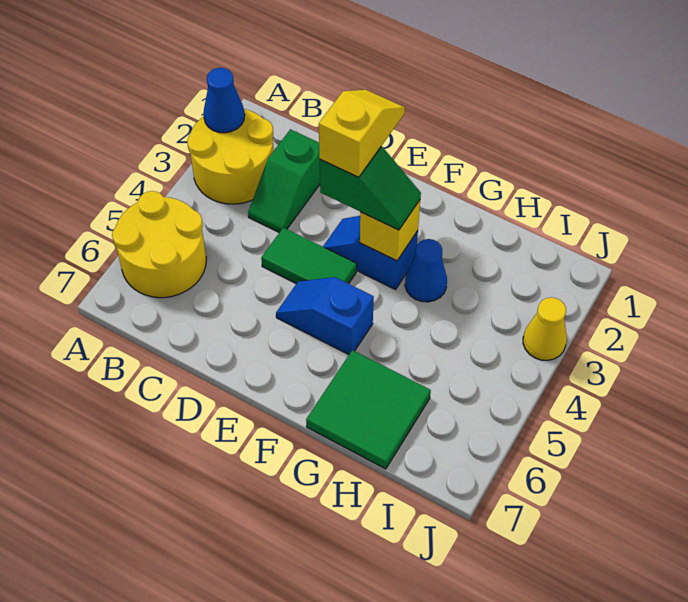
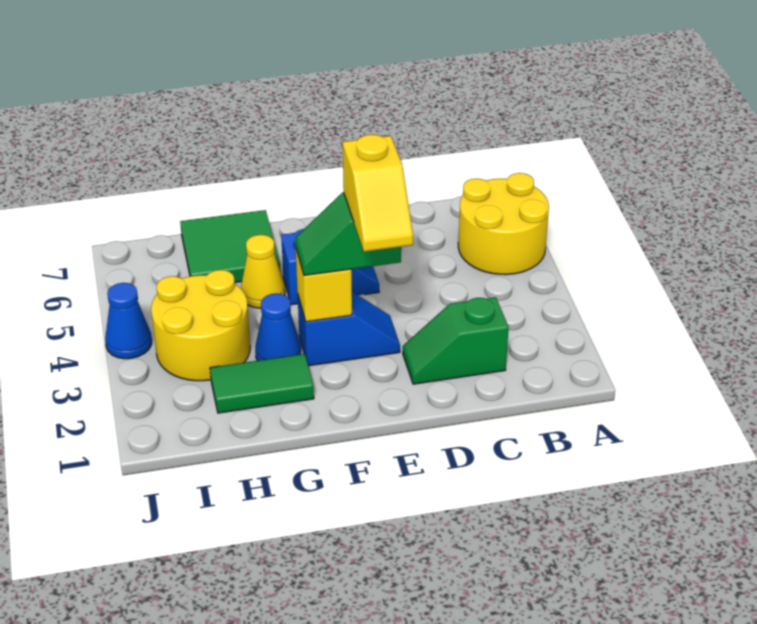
yellow round brick A2:B3 level 1 -> yellow round brick H3:I4 level 1
blue cone A2 level 2 -> blue cone J4 level 1
green slope C2:C3 level 1 top 2 -> green slope C2:D2 level 1 top C
green tile D4:E4 level 1 -> green tile G2:H2 level 1
yellow cone J3 level 1 -> yellow cone G5 level 1

